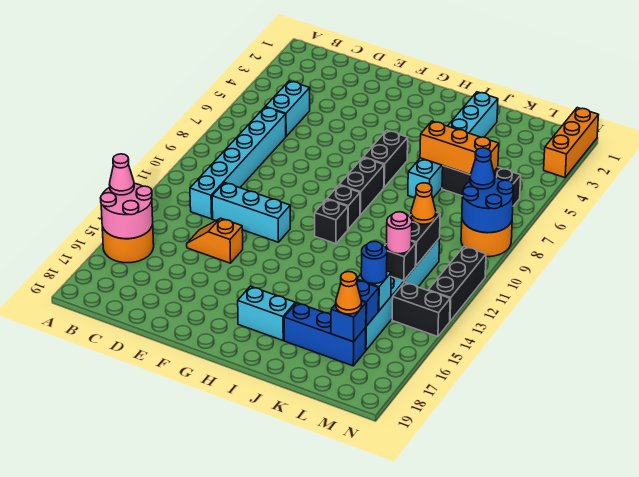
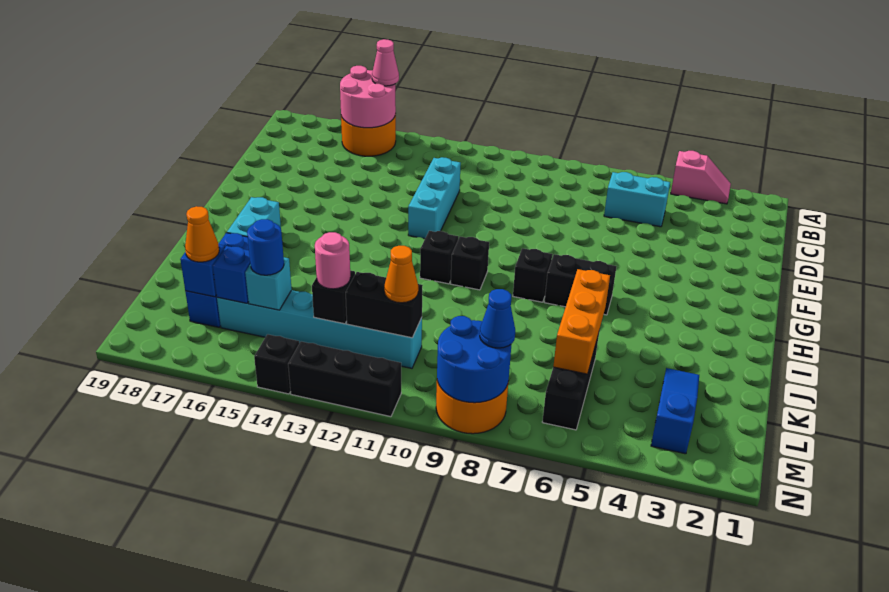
none -> pink slope A3:A4 level 1 top 4
cyan brick C7:C12 level 1 -> none
orange slope D14:E14 level 1 top E -> none
black brick H8:H9 level 1 -> black brick H8 level 1
cyan brick J2:J7 level 1 -> none
none -> blue slope K3:M3 level 1 top M
black brick M14:N14 level 1 -> black brick N14 level 1
orange brick N1:N3 level 1 -> none

